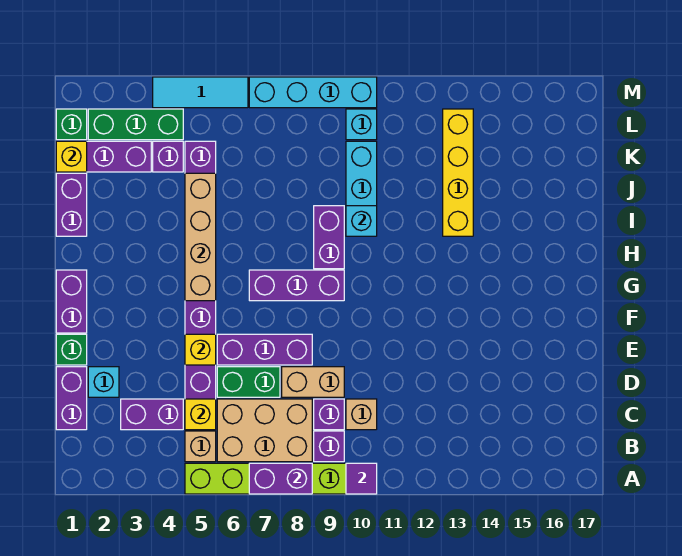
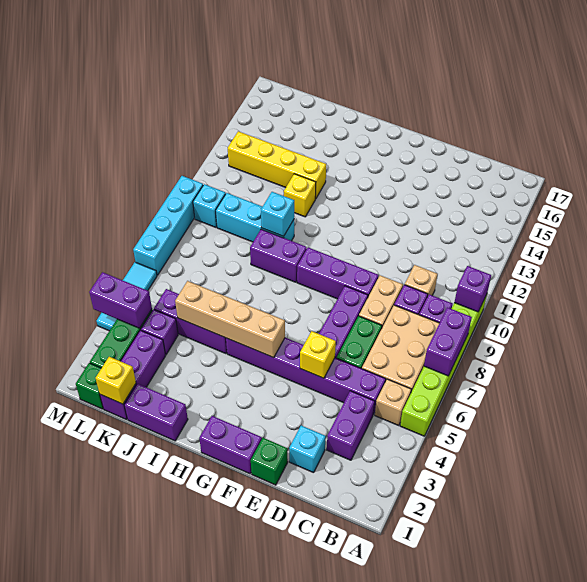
purple tile A10 level 2 -> purple brick A10 level 2
purple brick C1:D1 level 1 -> purple brick L4:M4 level 2
yellow brick C5 level 2 -> yellow brick I12 level 1
purple brick G7:G9 level 1 -> purple brick E9:G9 level 1

